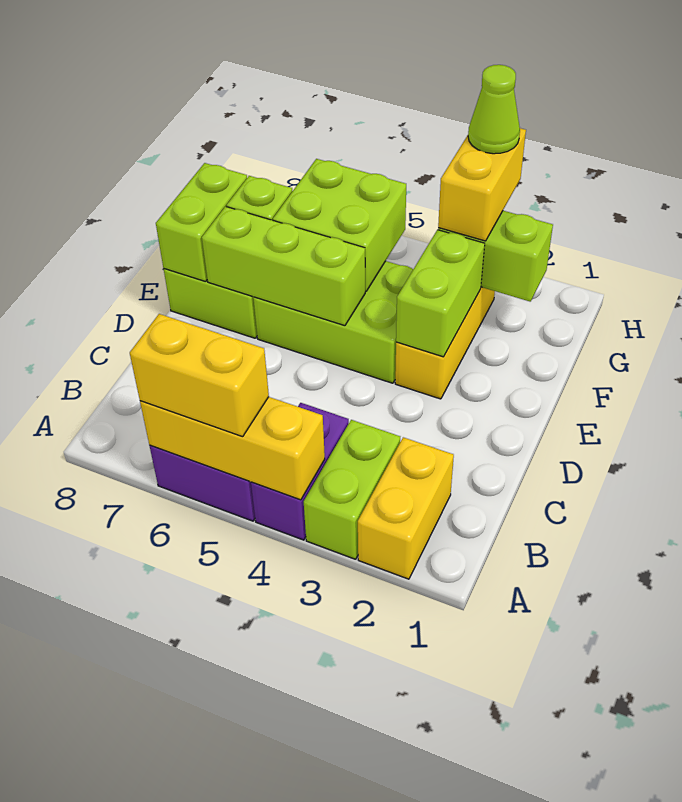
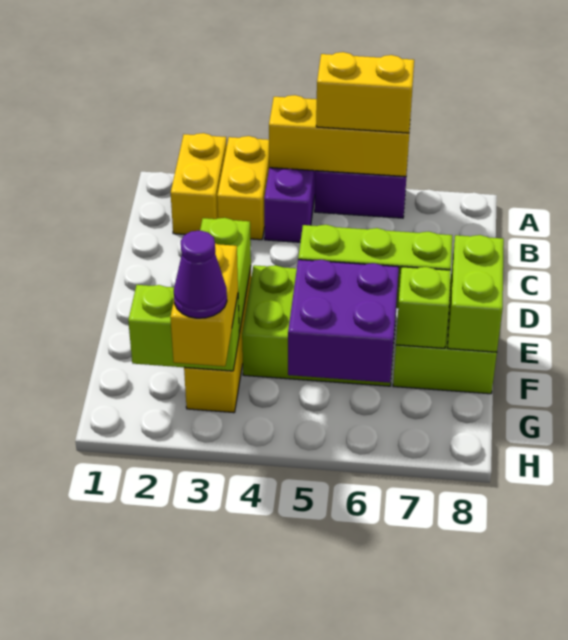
lime brick A3:B3 level 1 -> yellow brick A3:B3 level 1
lime brick F5:G6 level 2 -> purple brick F5:G6 level 2
lime cone H3 level 4 -> purple cone H3 level 4

